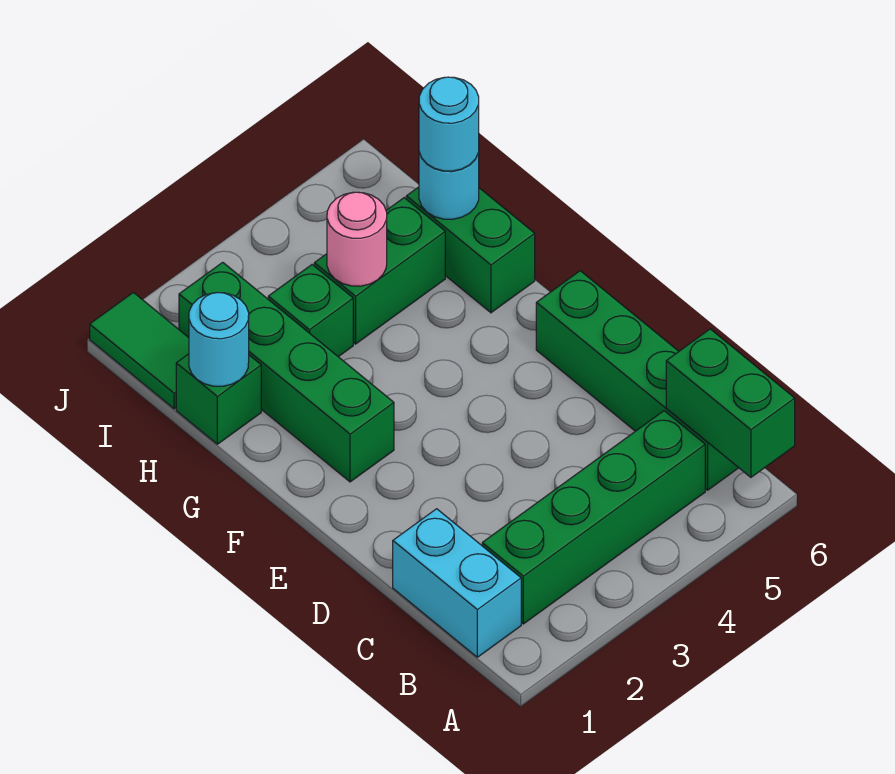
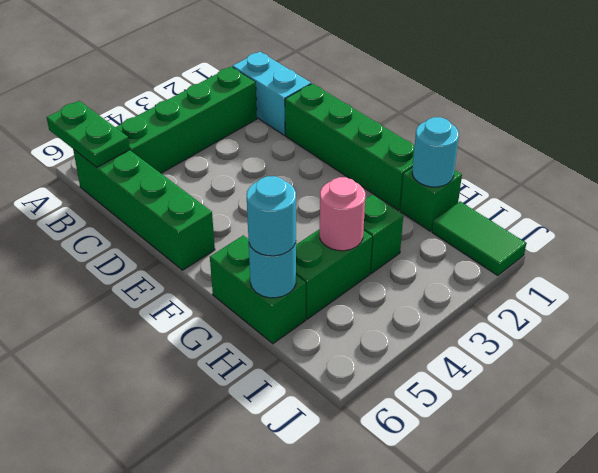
green brick A6:B6 level 2 -> green plate A6:B6 level 2
green brick F2:I2 level 1 -> green brick D1:G1 level 1

